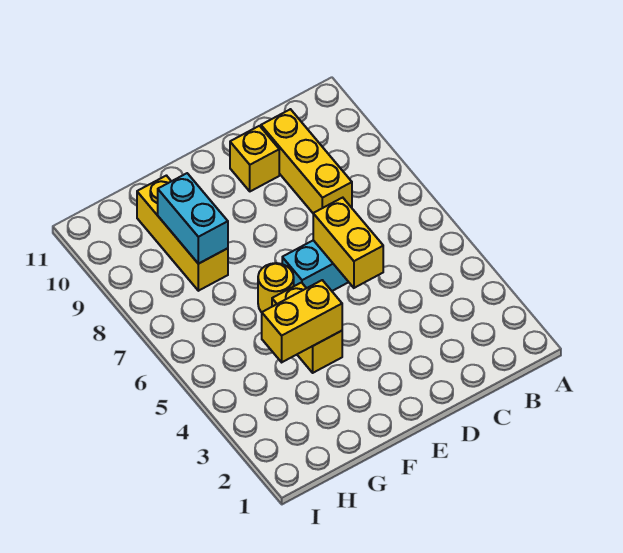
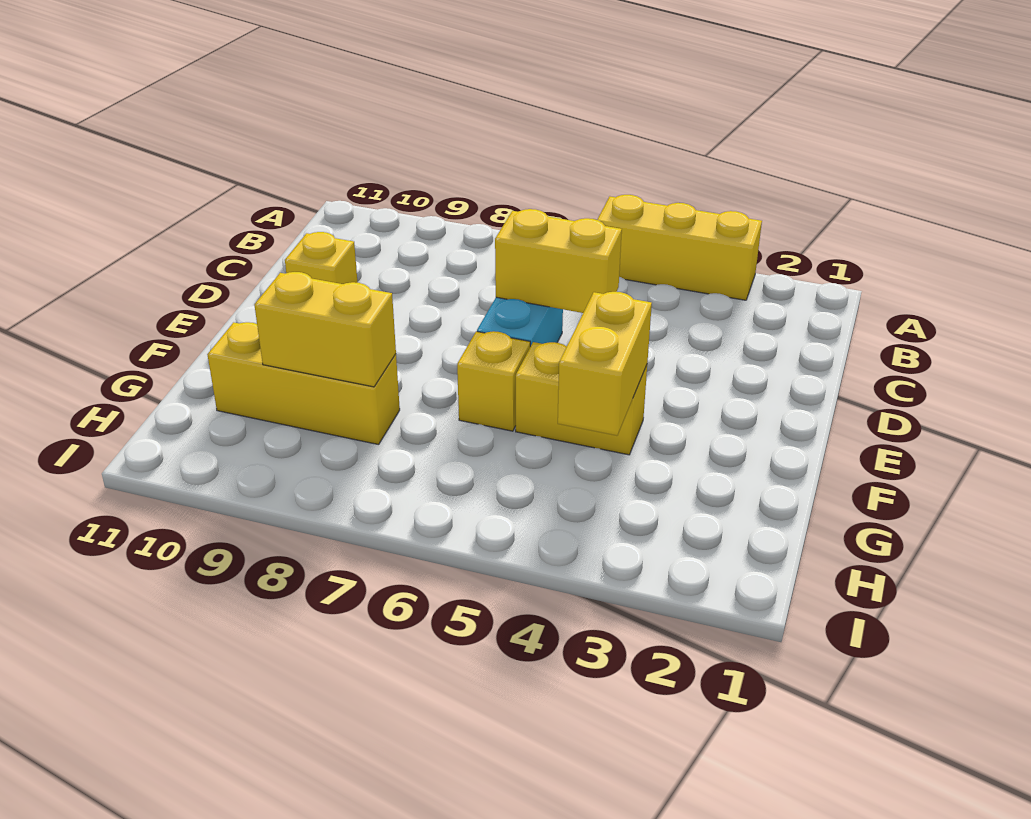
yellow brick C8:C10 level 1 -> yellow brick A3:A5 level 1
yellow round brick F6 level 1 -> yellow brick F6 level 1
cyan brick G8:G9 level 2 -> yellow brick G8:G9 level 2

